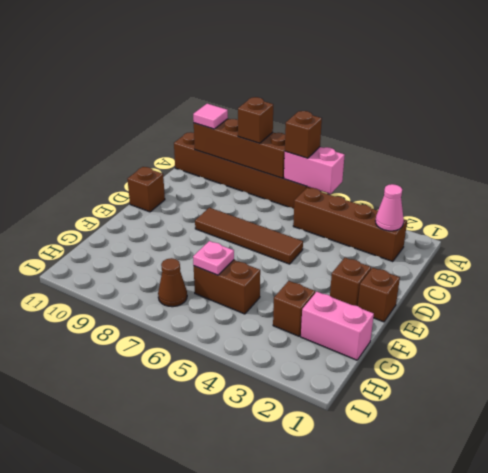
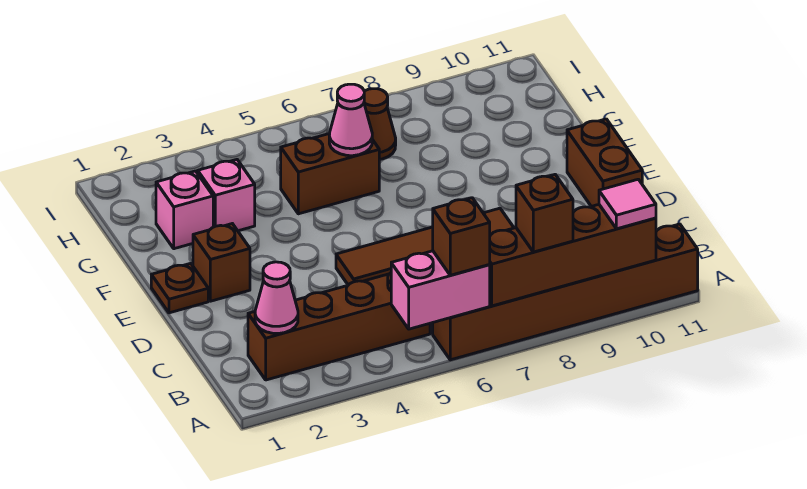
brown brick D11 level 1 -> brown brick D11:E11 level 1
brown brick E1 level 1 -> brown plate E1 level 1
pink brick G1:G2 level 1 -> pink brick G2 level 1
brown brick G3 level 1 -> pink brick G3 level 1
pink plate G6 level 2 -> pink cone G6 level 2

